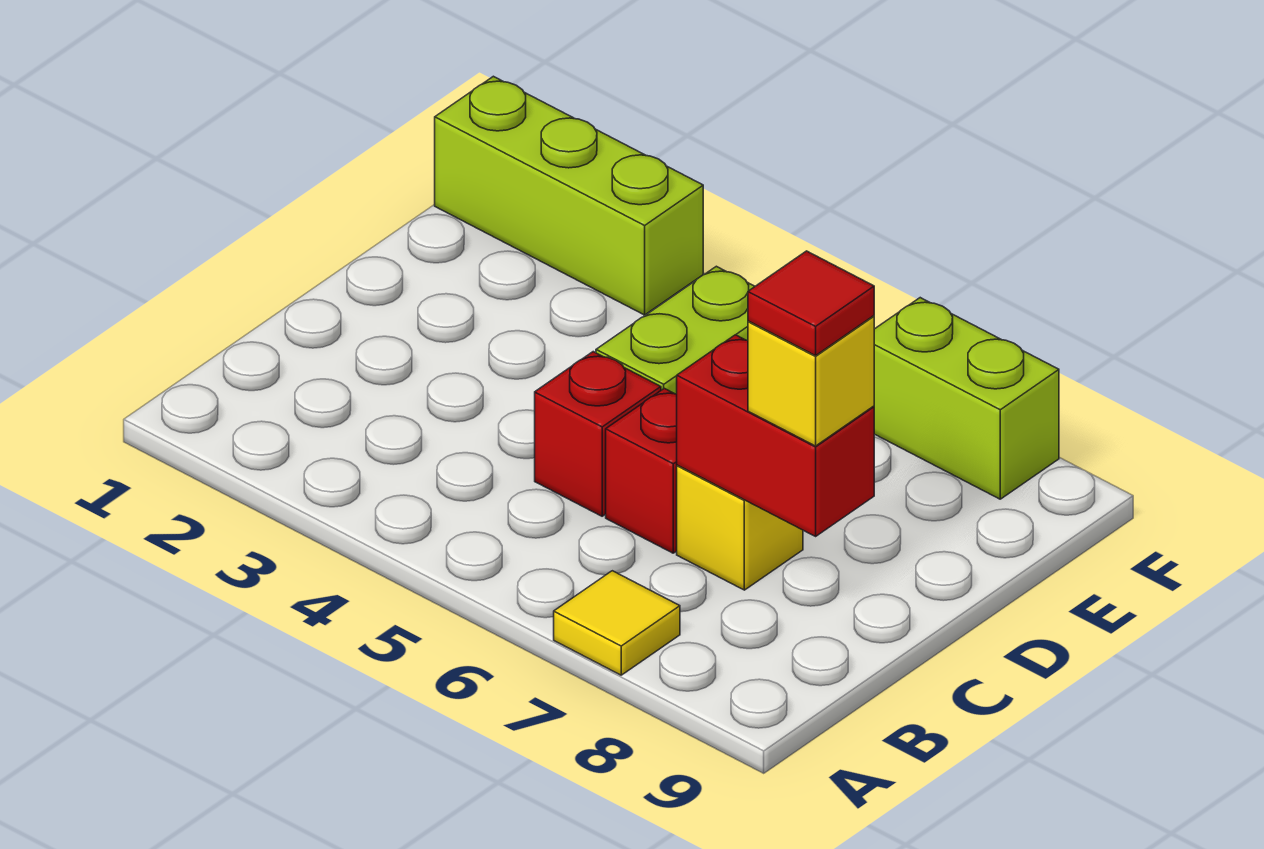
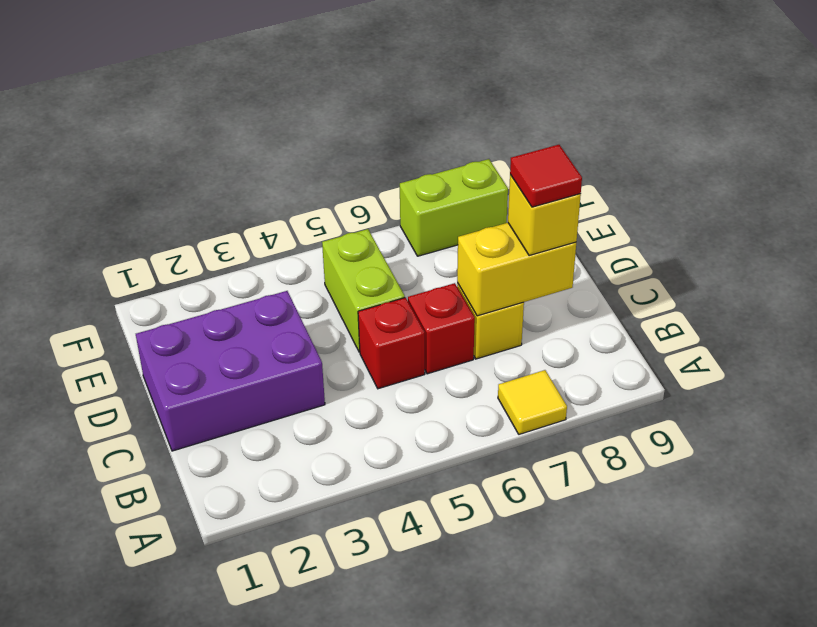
none -> purple brick C1:D3 level 1
red brick C7:C8 level 2 -> yellow brick C7:C8 level 2
lime brick F1:F3 level 1 -> none

